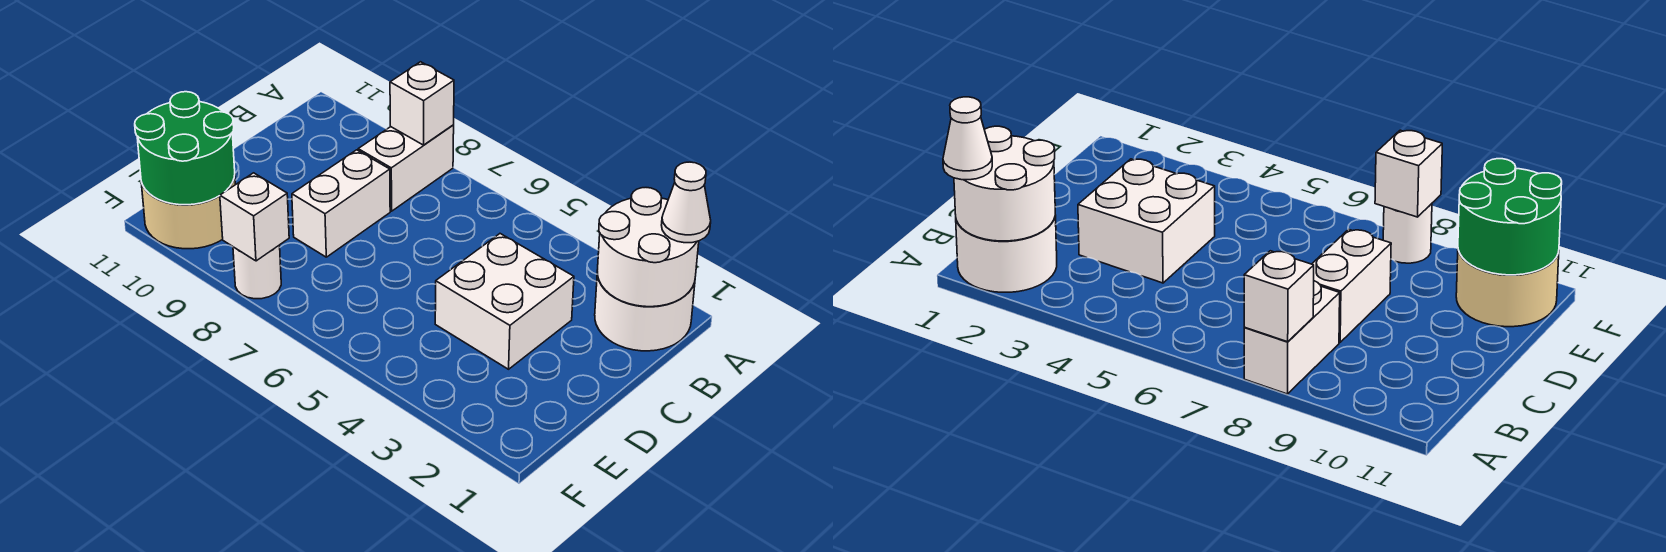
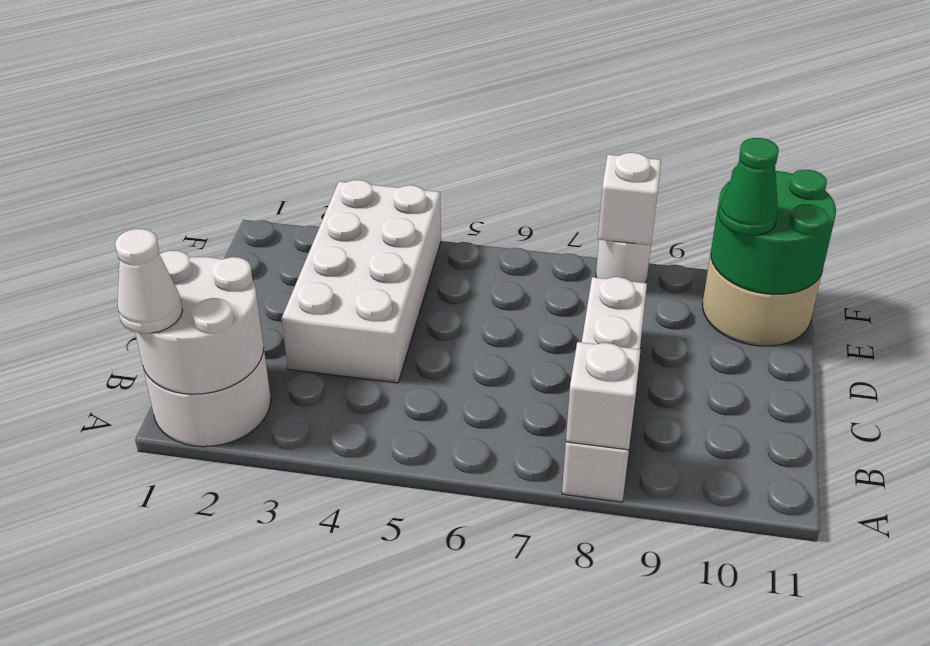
white brick C3:D4 level 1 -> white brick C3:F4 level 1
none -> green cone E10 level 3

